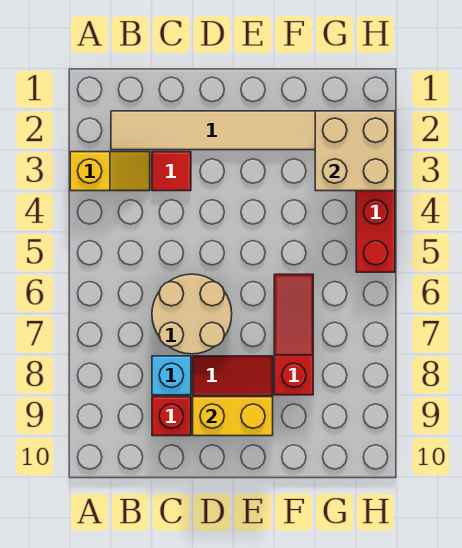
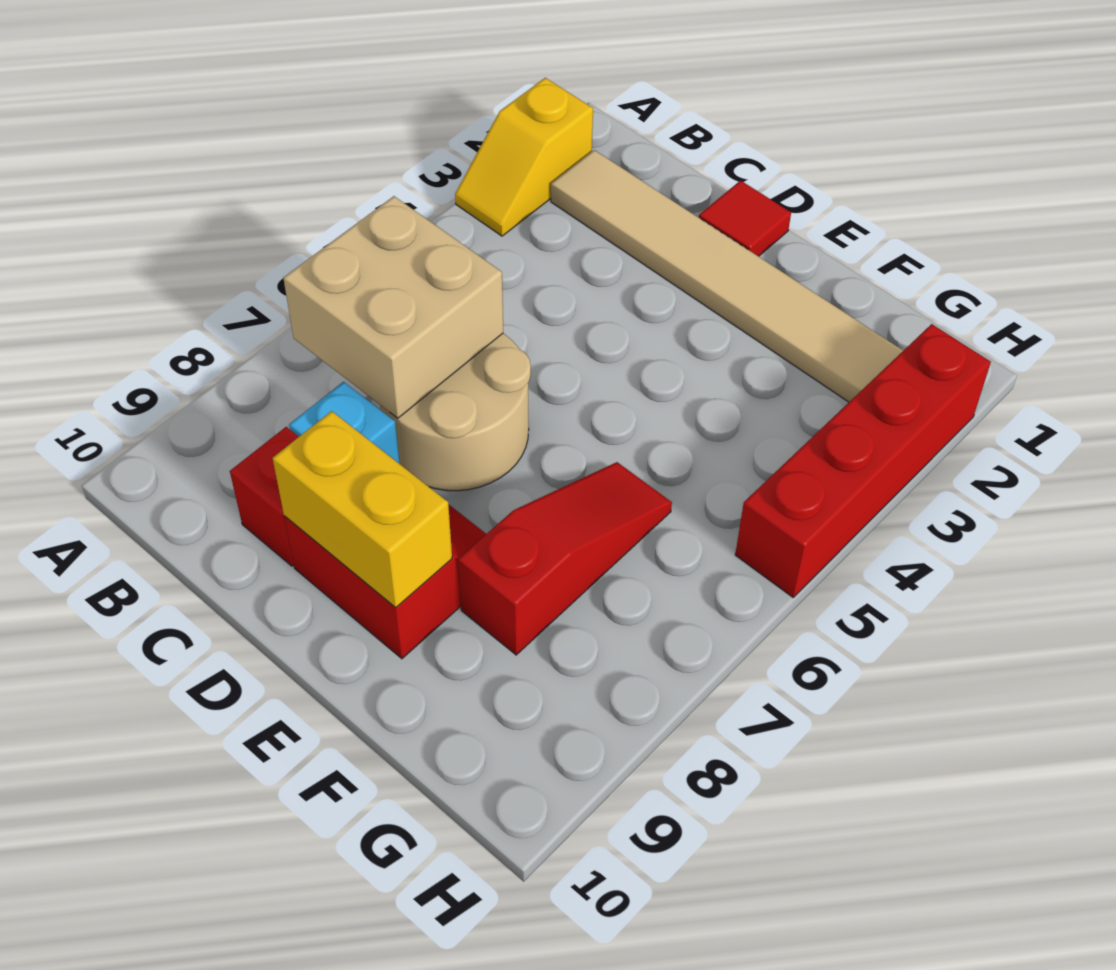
yellow slope A3:B3 level 1 top A -> yellow slope A2:A3 level 1 top 2
red tile C3 level 1 -> red tile D1 level 1
tan brick G2:H3 level 2 -> tan brick B6:C7 level 2

